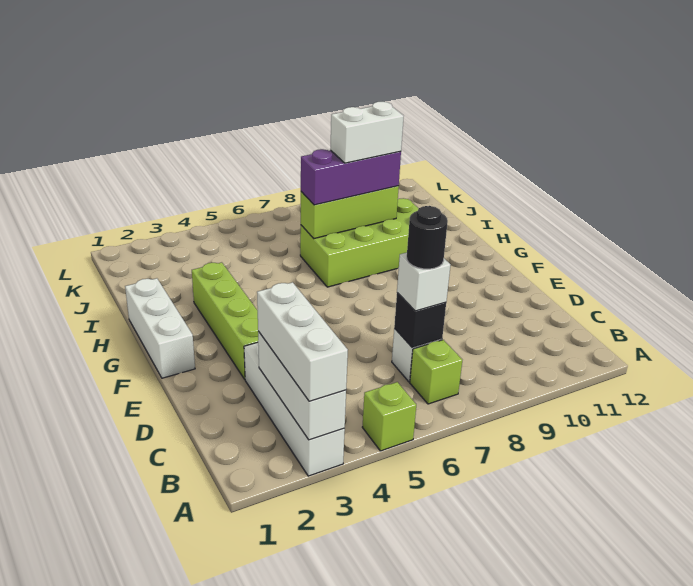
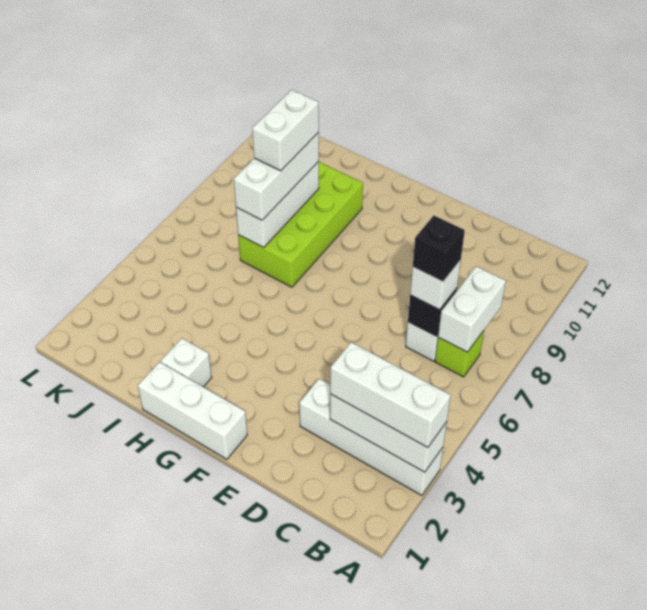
lime brick A5 level 1 -> none
none -> white brick B7:B8 level 2
black round brick C7 level 4 -> black brick C7 level 4
lime brick E3:H3 level 1 -> none
none -> white brick H2 level 1
lime brick I7:I9 level 2 -> white brick I7:I9 level 2
purple brick I7:I9 level 3 -> white brick I7:I9 level 3

